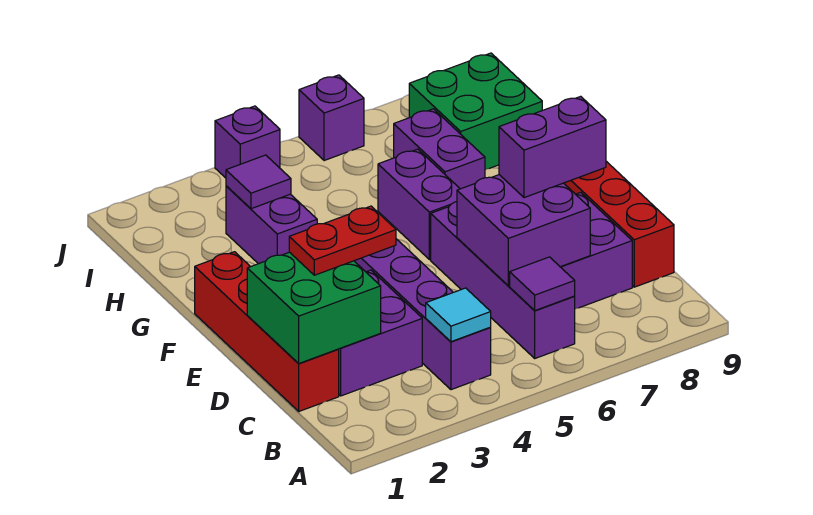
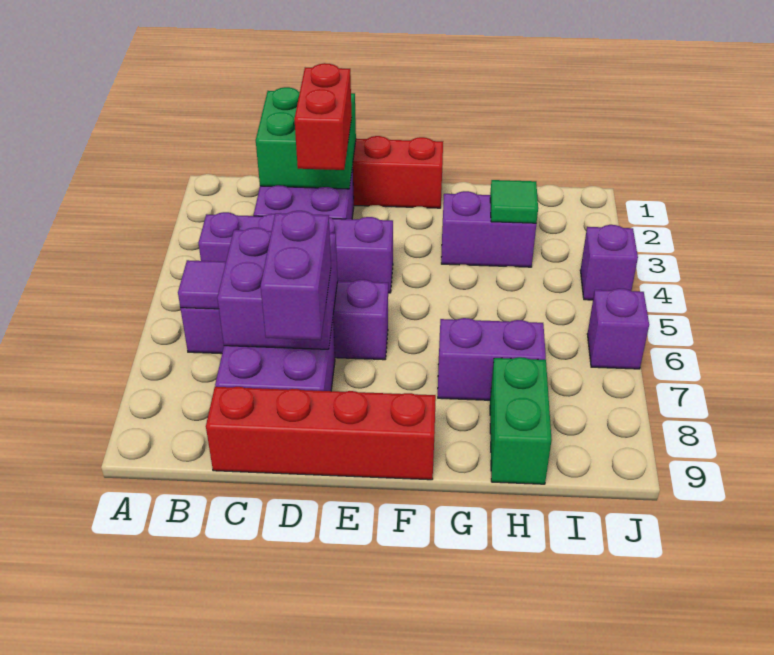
cyan tile B4 level 2 -> none
red plate D2:D3 level 3 -> red brick D2:D3 level 3
purple brick F6:G6 level 1 -> none
purple tile H3 level 2 -> green tile H3 level 2
green brick H8:I9 level 1 -> green brick H8:H9 level 1

